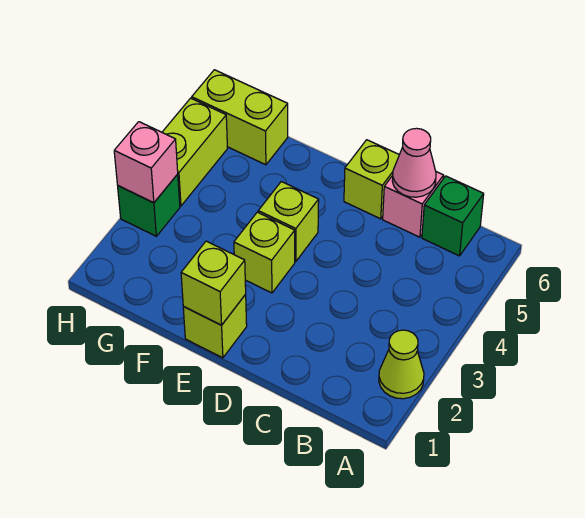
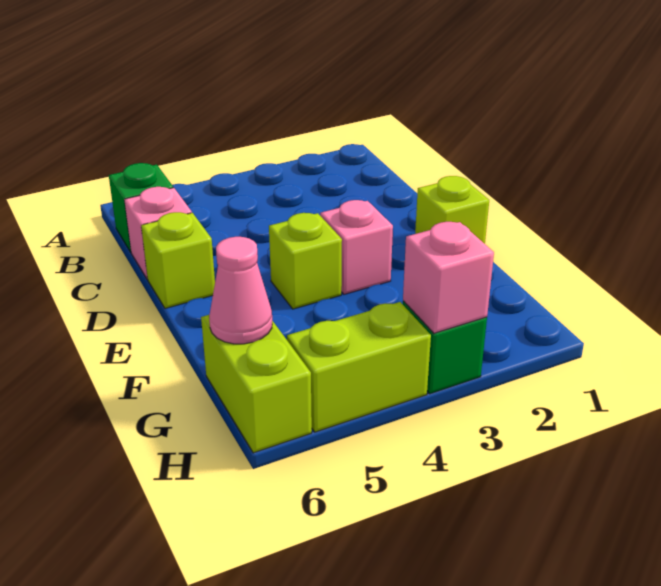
lime cone A2 level 1 -> none
pink cone C6 level 2 -> pink cone G6 level 2
lime brick E1 level 2 -> none
lime brick E3 level 1 -> pink brick E3 level 1

